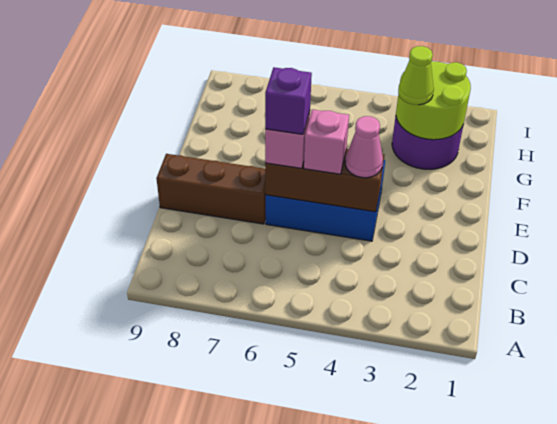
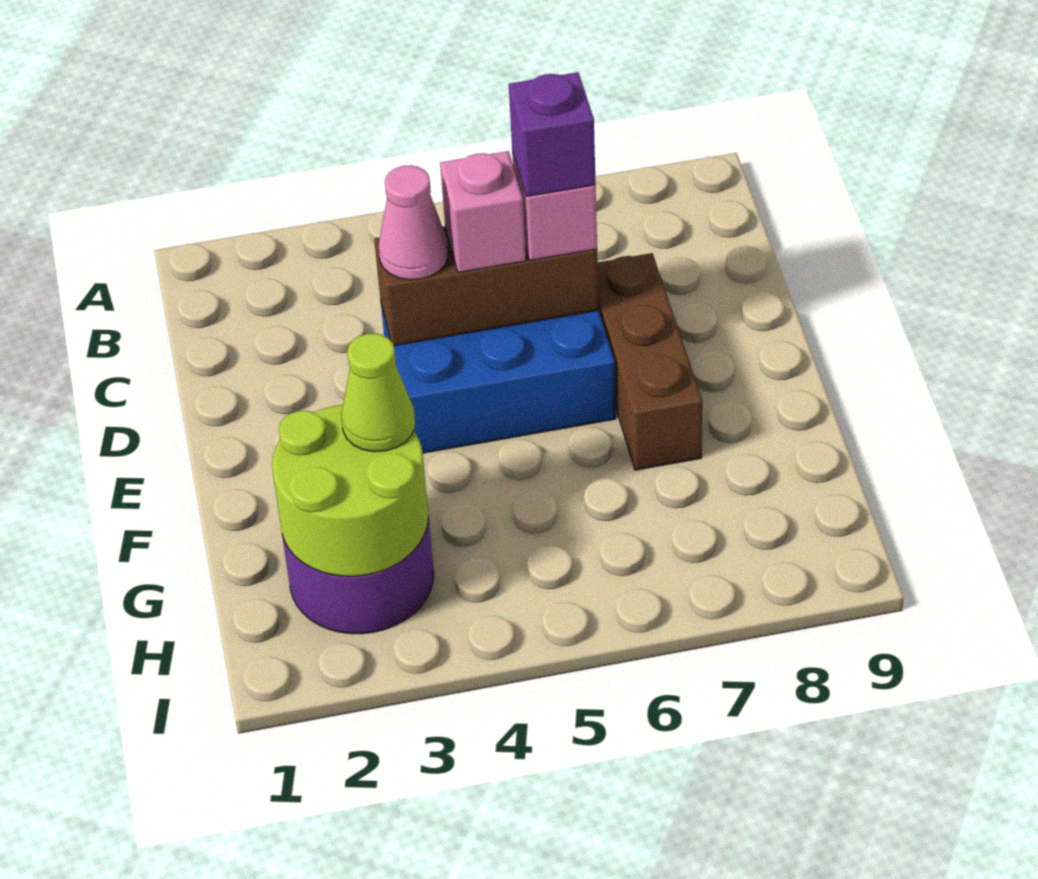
brown brick D7:D9 level 1 -> brown brick D7:F7 level 1

